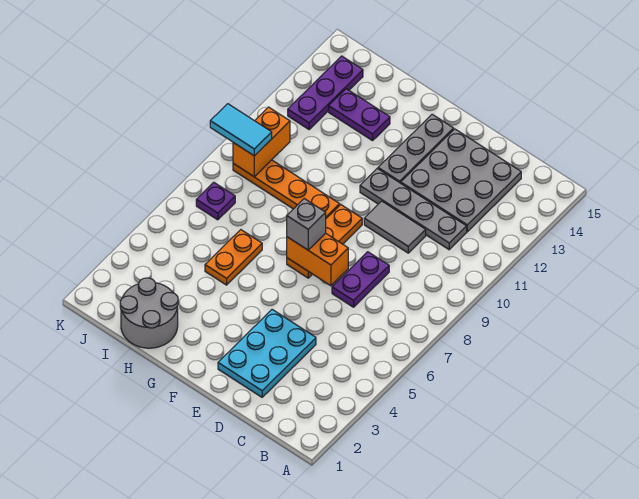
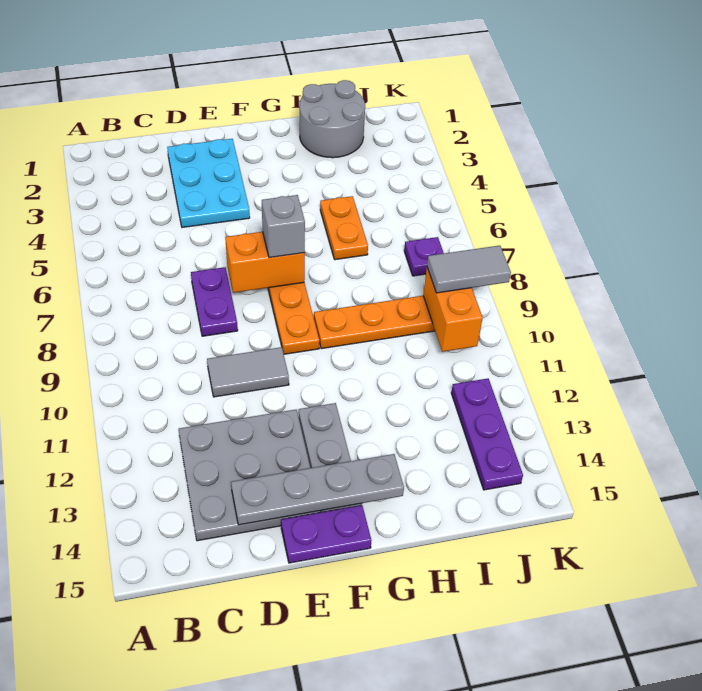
grey plate C11:F11 level 1 -> grey plate D14:G14 level 2
purple plate H13:I13 level 1 -> purple plate E15:F15 level 1
cyan tile J9:K9 level 3 -> grey tile J9:K9 level 3

